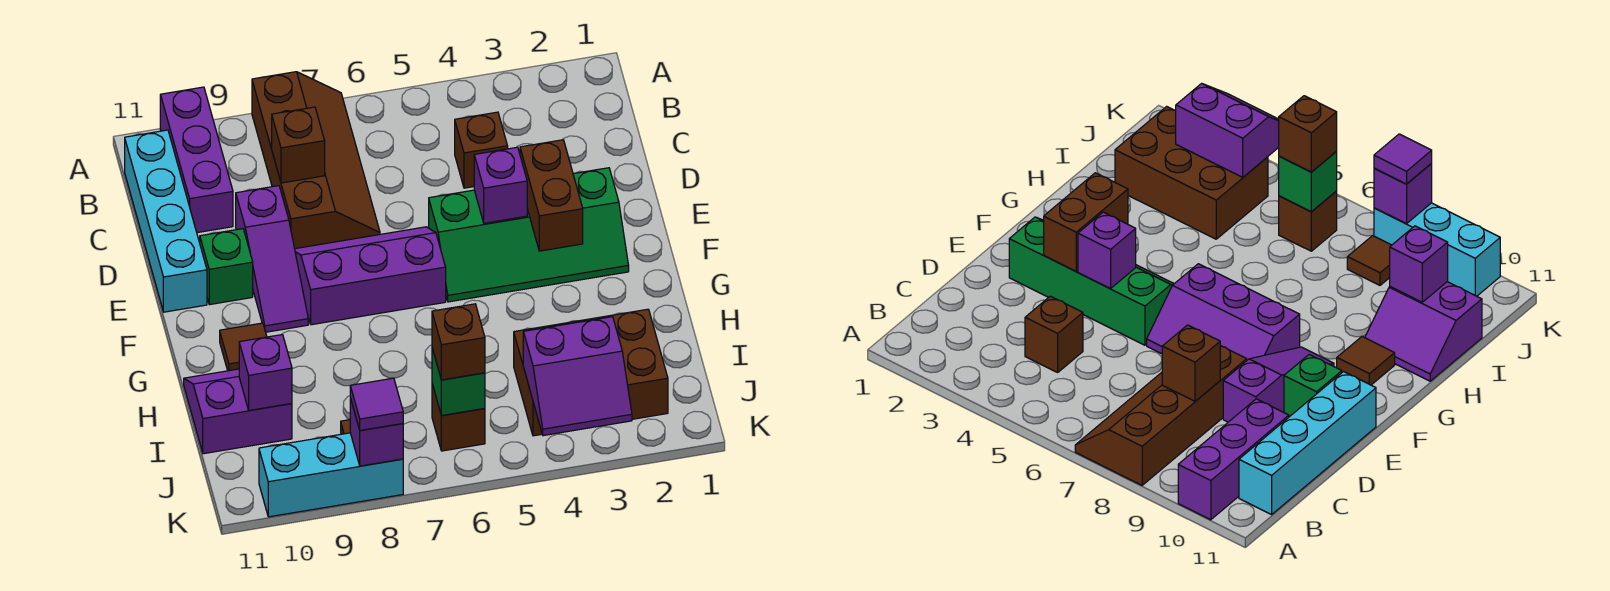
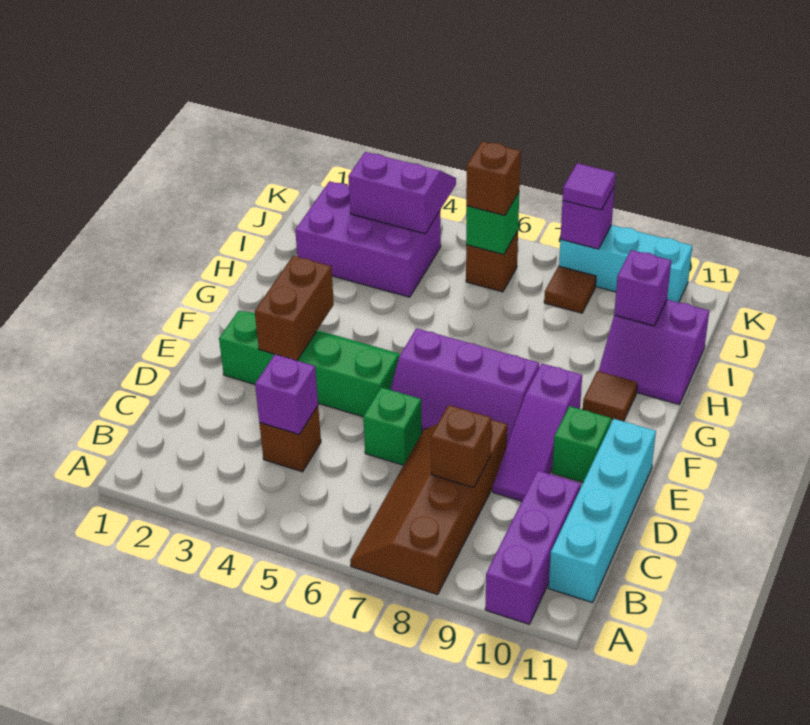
none -> green brick D6 level 1
purple slope D9:F9 level 1 top D -> purple slope D9:F9 level 1 top F
purple brick E4 level 2 -> purple brick C4 level 2
brown brick I2:J4 level 1 -> purple brick I2:J4 level 1

